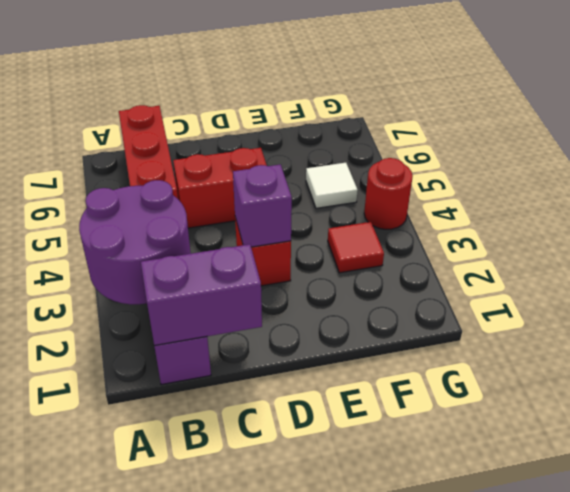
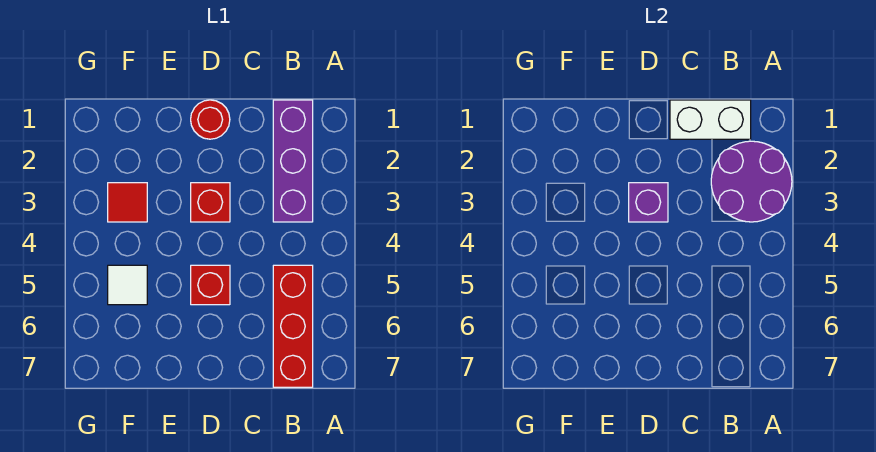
purple brick B1:C1 level 2 -> white brick B1:C1 level 2
red brick C5:D5 level 1 -> red brick D5 level 1
red round brick G4 level 1 -> red round brick D1 level 1

